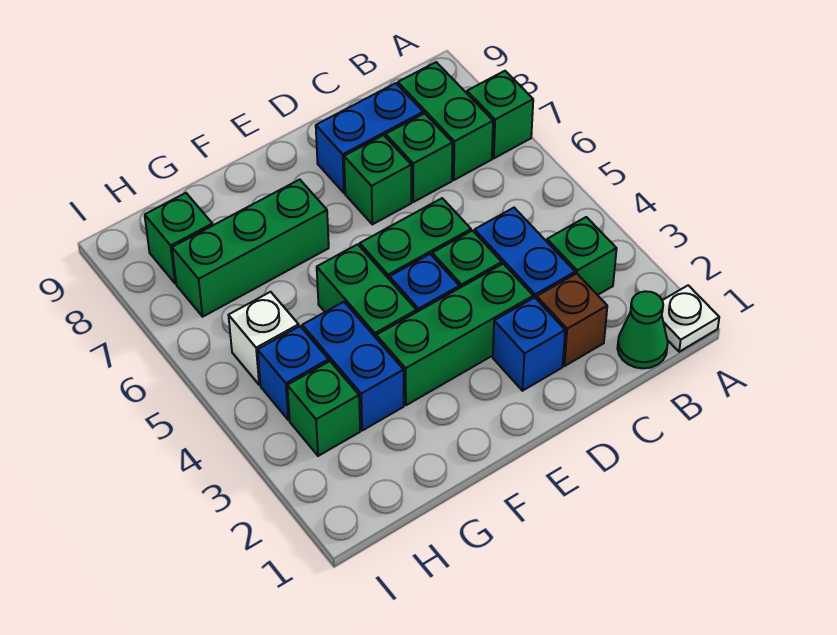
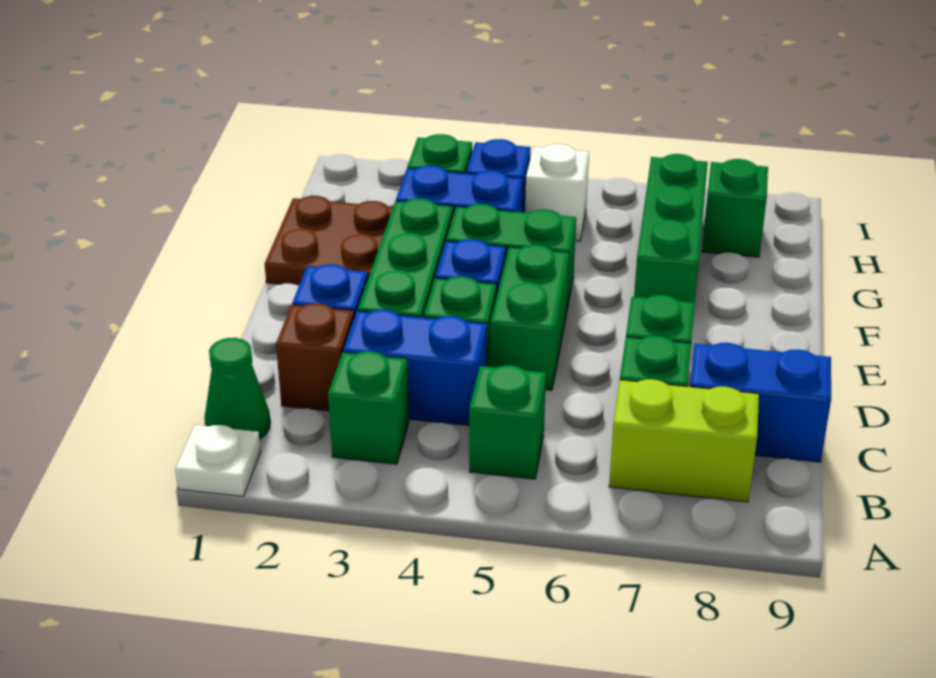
green brick A7 level 1 -> green brick B5 level 1
green brick B7:B8 level 1 -> lime brick B7:B8 level 1
blue brick C8:D8 level 1 -> blue brick C8:C9 level 1
none -> brown plate F1:G2 level 1

